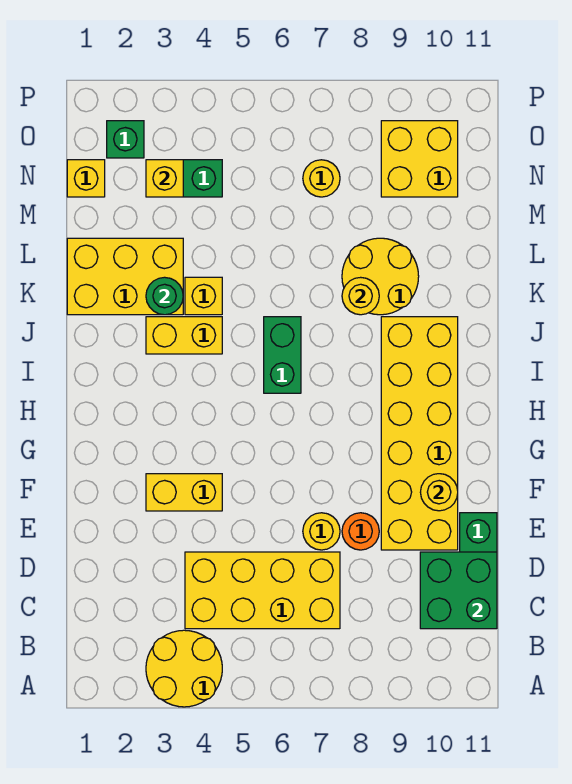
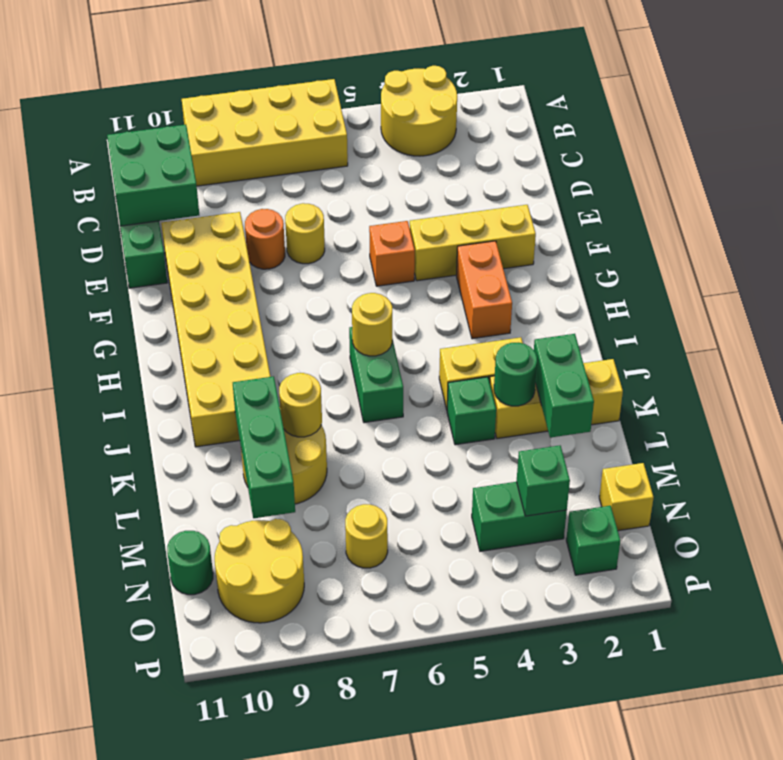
yellow brick C4:D7 level 1 -> yellow brick A6:B9 level 1
yellow brick F3:F4 level 1 -> yellow brick F2:F4 level 1
none -> orange brick F5 level 1
yellow round brick F10 level 2 -> yellow round brick I6 level 2
none -> orange brick G3:H3 level 1
yellow brick K1:L3 level 1 -> yellow brick K1:K3 level 1
none -> green brick K2:L2 level 2
yellow brick K4 level 1 -> green brick K4 level 1
none -> green brick K9:M9 level 2
yellow brick N3 level 2 -> green brick N3 level 2
yellow brick N9:O10 level 1 -> yellow round brick N9:O10 level 1
none -> green round brick N11 level 1

